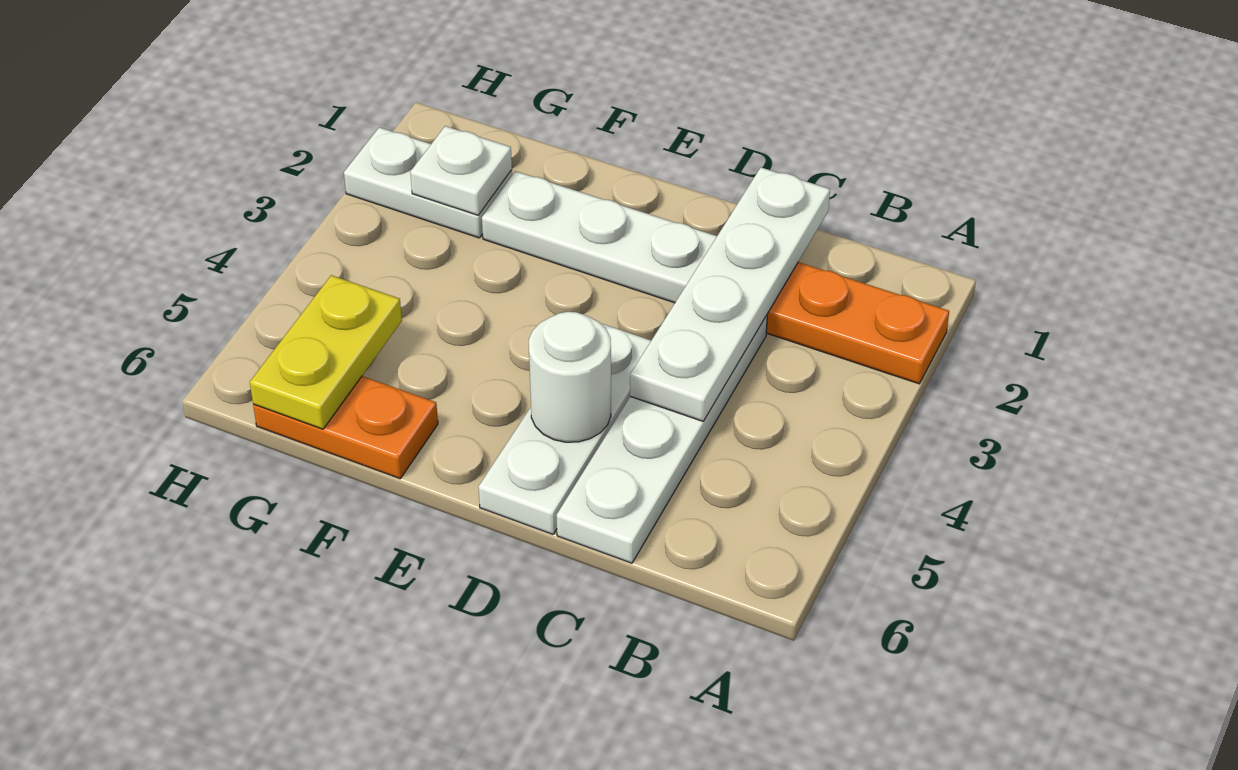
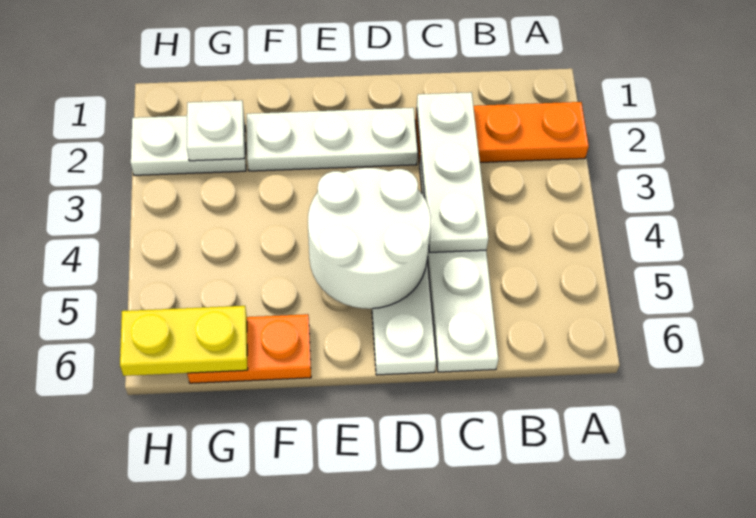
white plate C1:C4 level 2 -> white plate C2:C4 level 2
white round brick D5 level 2 -> white round brick D4:E5 level 2
yellow plate G5:G6 level 2 -> yellow plate G6:H6 level 2

